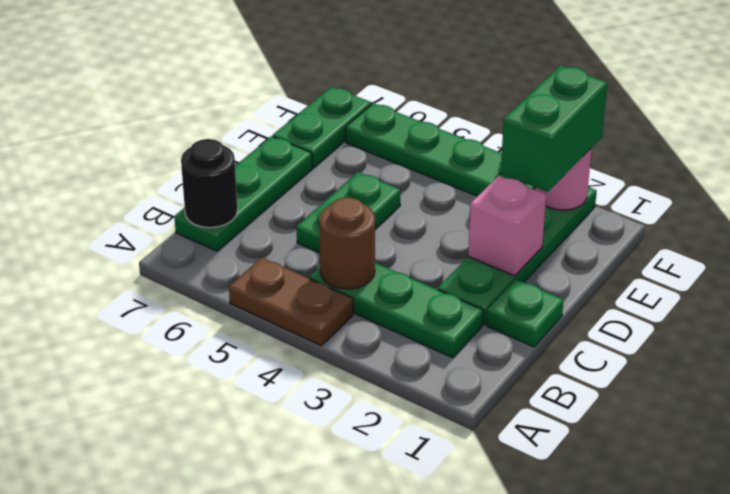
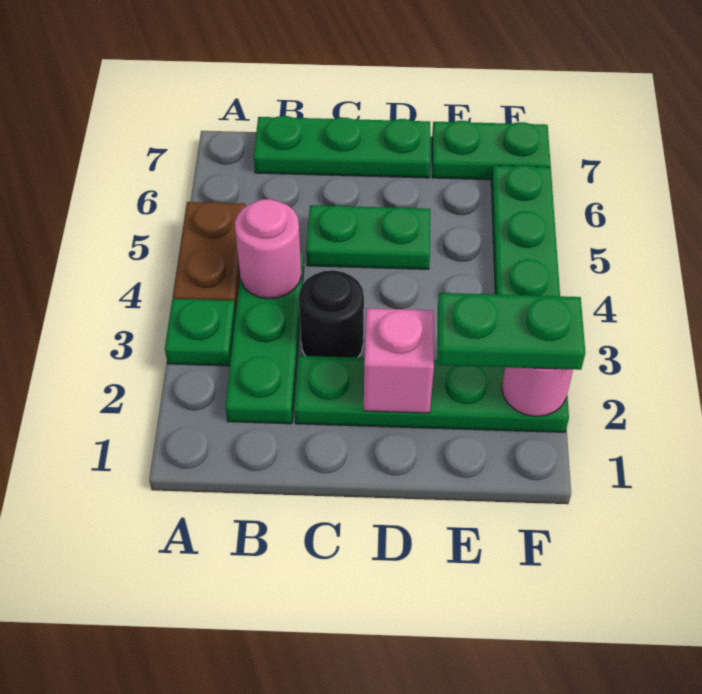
brown round brick B4 level 2 -> pink round brick B4 level 2
black round brick B7 level 2 -> black round brick C3 level 1
green plate C1 level 1 -> green plate A3 level 1
green brick E2:F2 level 3 -> green plate E2:F2 level 3

